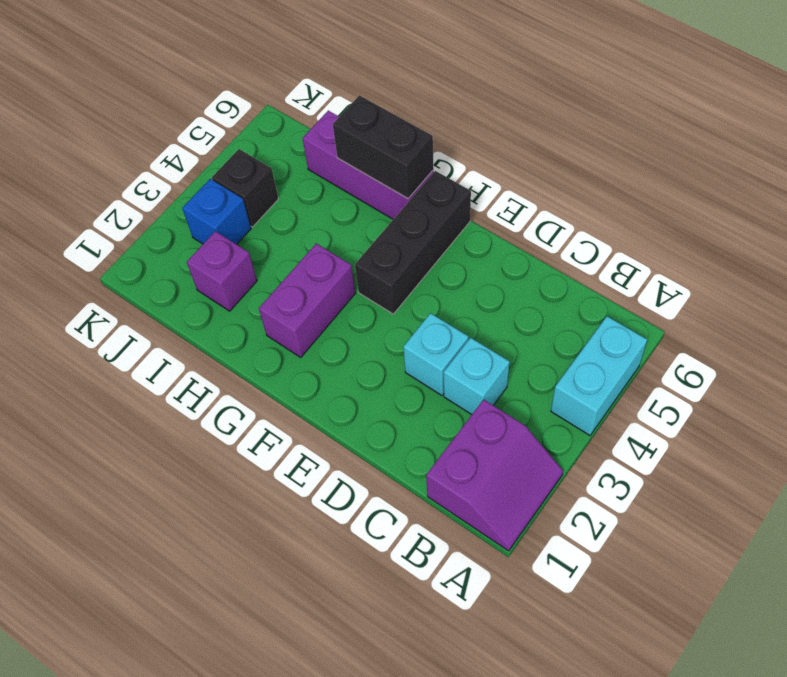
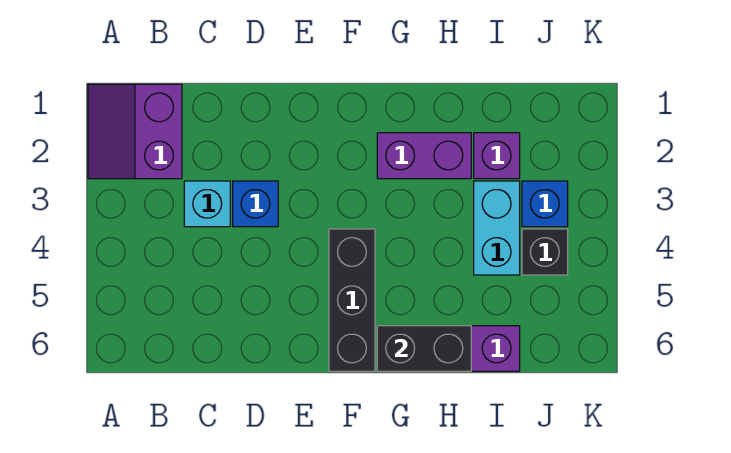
cyan brick A4:A5 level 1 -> cyan brick I3:I4 level 1
cyan brick D3 level 1 -> blue brick D3 level 1
purple brick G2:G3 level 1 -> purple brick G2:H2 level 1

